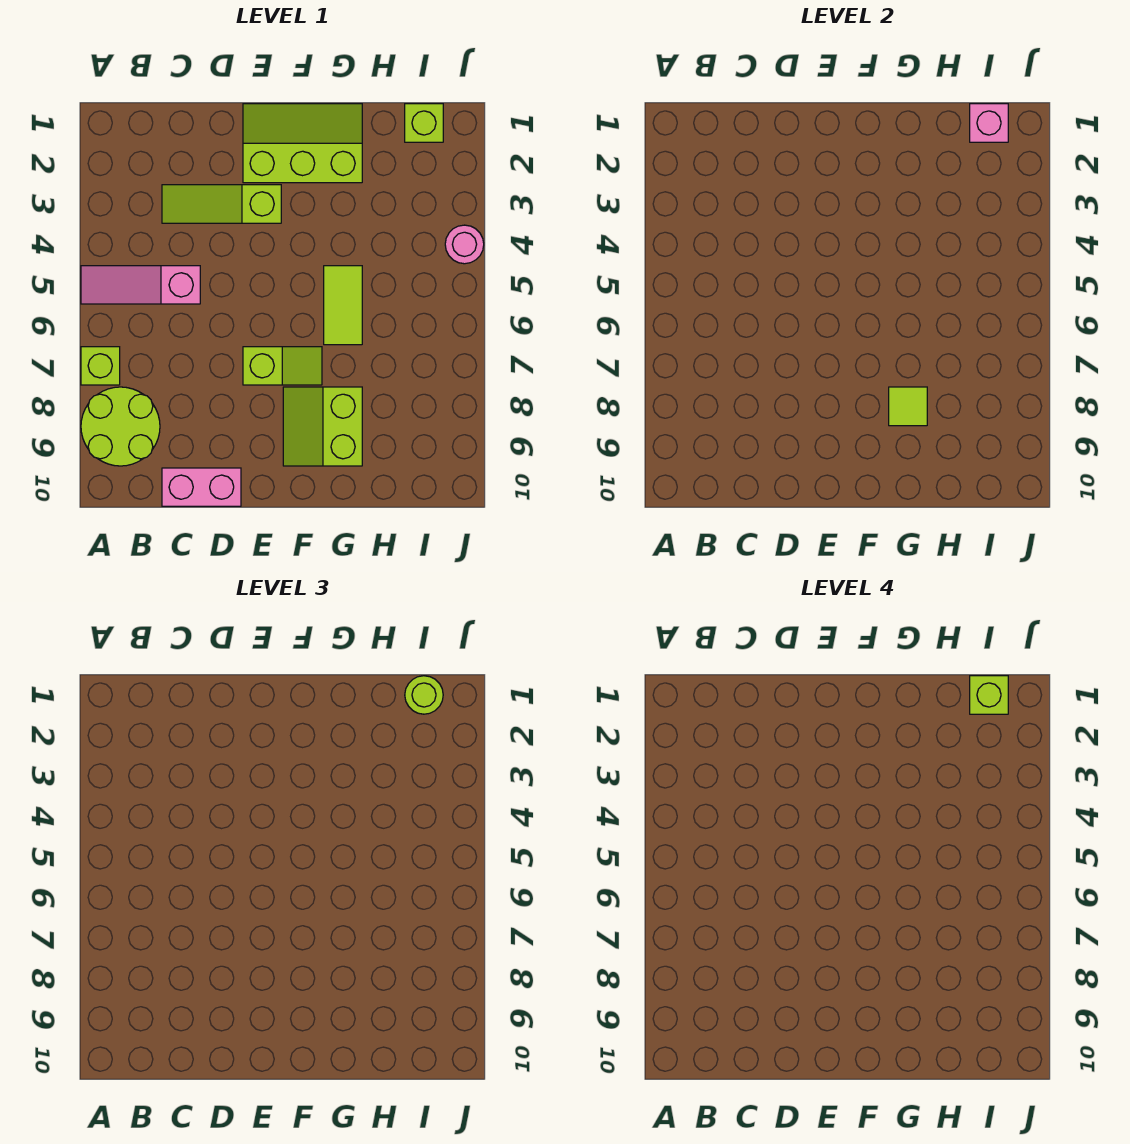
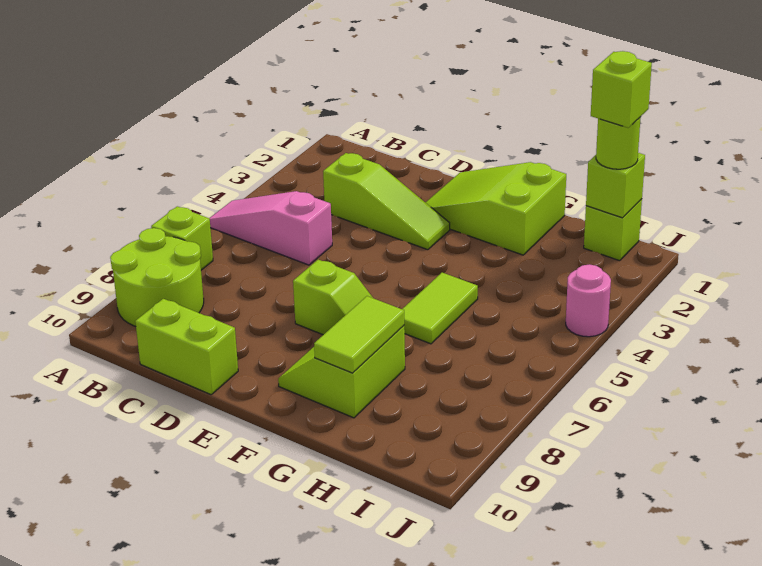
lime slope C3:E3 level 1 top E -> lime slope C3:E3 level 1 top C
pink brick C10:D10 level 1 -> lime brick C10:D10 level 1
lime slope E1:G2 level 1 top 2 -> lime slope E1:G2 level 1 top G
lime tile G8 level 2 -> lime tile G8:G9 level 2
pink brick I1 level 2 -> lime brick I1 level 2

